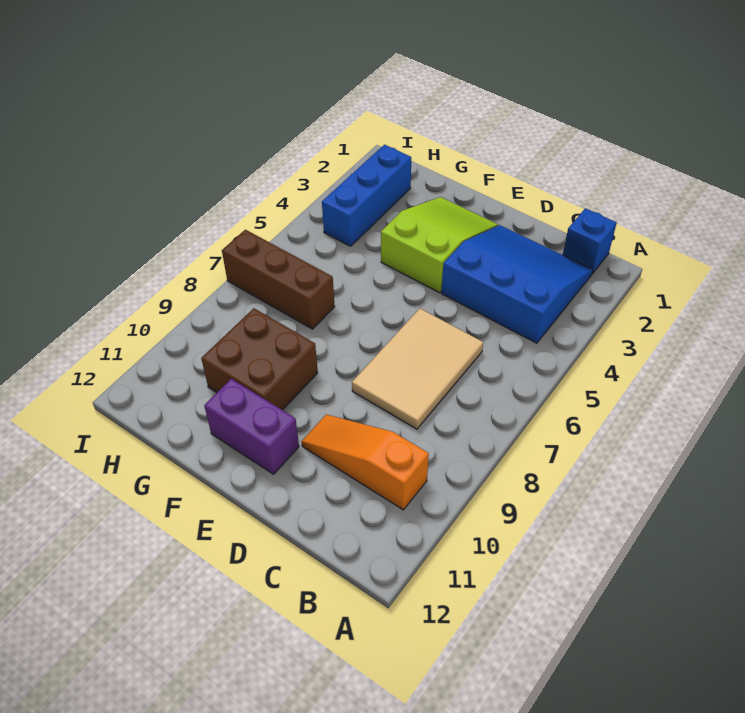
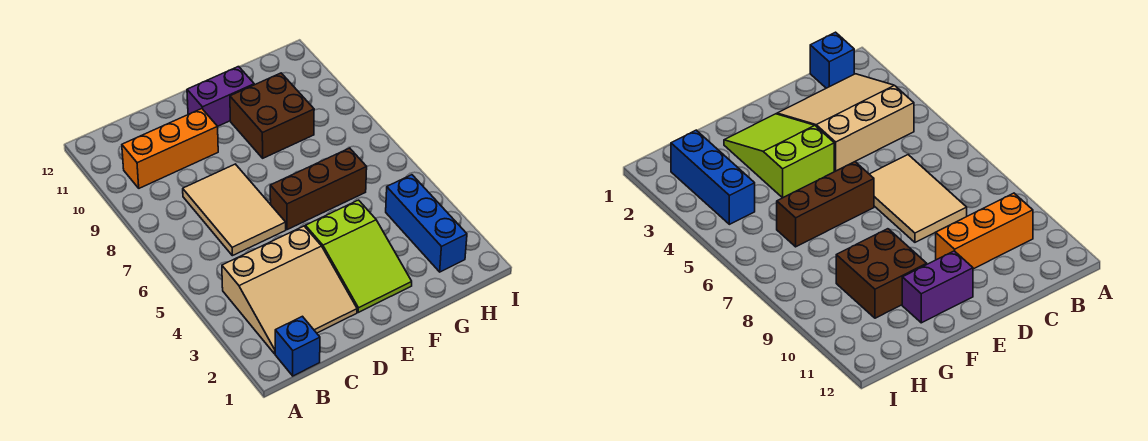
blue slope B2:D4 level 1 top 4 -> tan slope B2:D4 level 1 top 4
orange slope B10:D10 level 1 top B -> orange brick B10:D10 level 1
brown brick G7:I7 level 1 -> brown brick E6:G6 level 1

